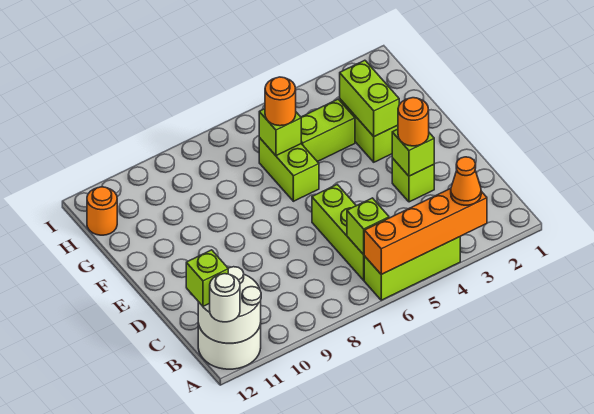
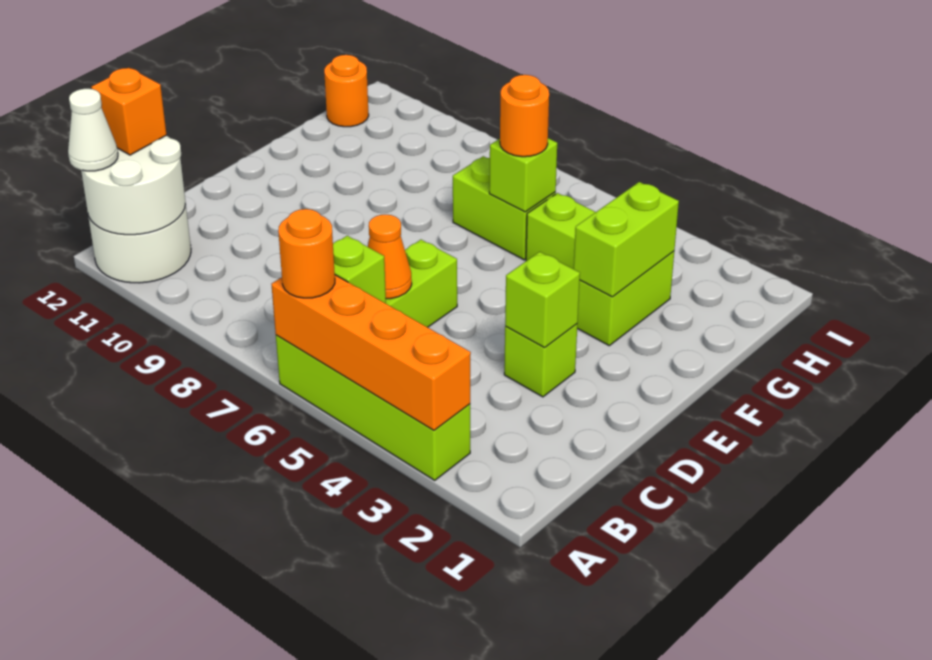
orange cone A3 level 3 -> orange cone C6 level 2
lime brick A4:A6 level 1 -> lime brick A3:A6 level 1
white round brick A12 level 3 -> white cone A12 level 3
lime brick B12 level 3 -> orange brick B12 level 3
orange round brick D3 level 3 -> orange round brick A6 level 3
lime brick F6:G6 level 1 -> lime brick G6:G7 level 1

